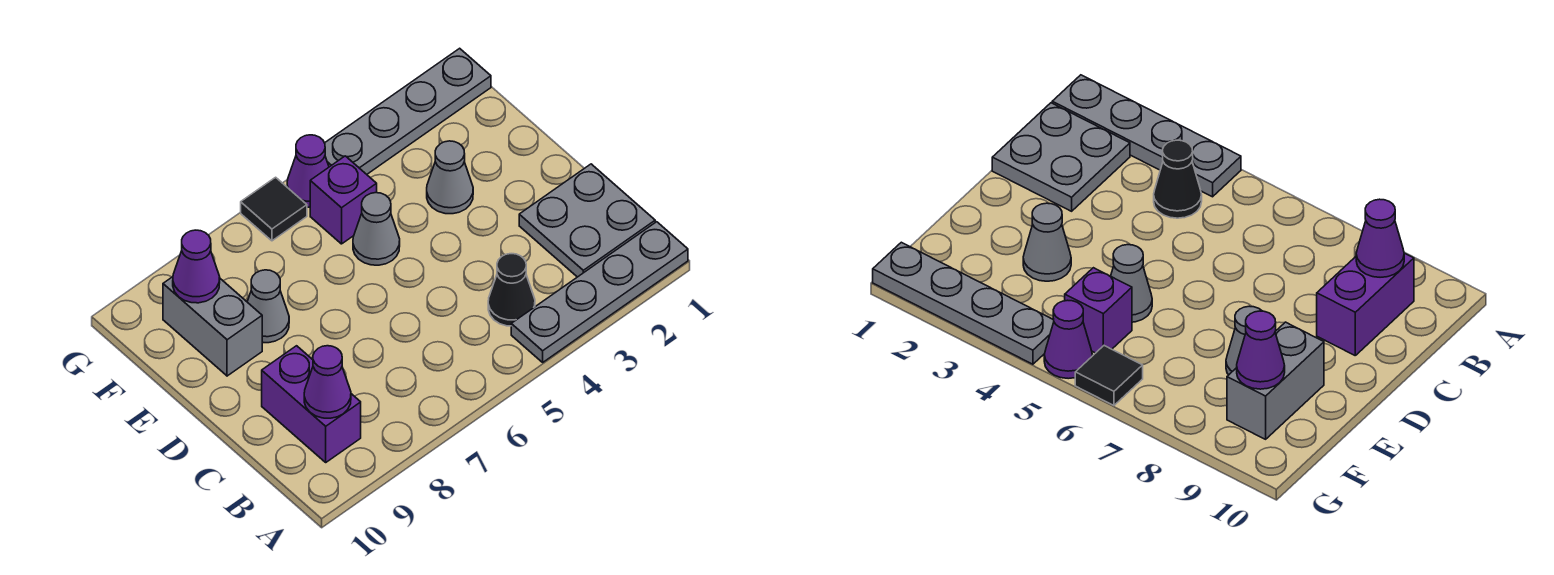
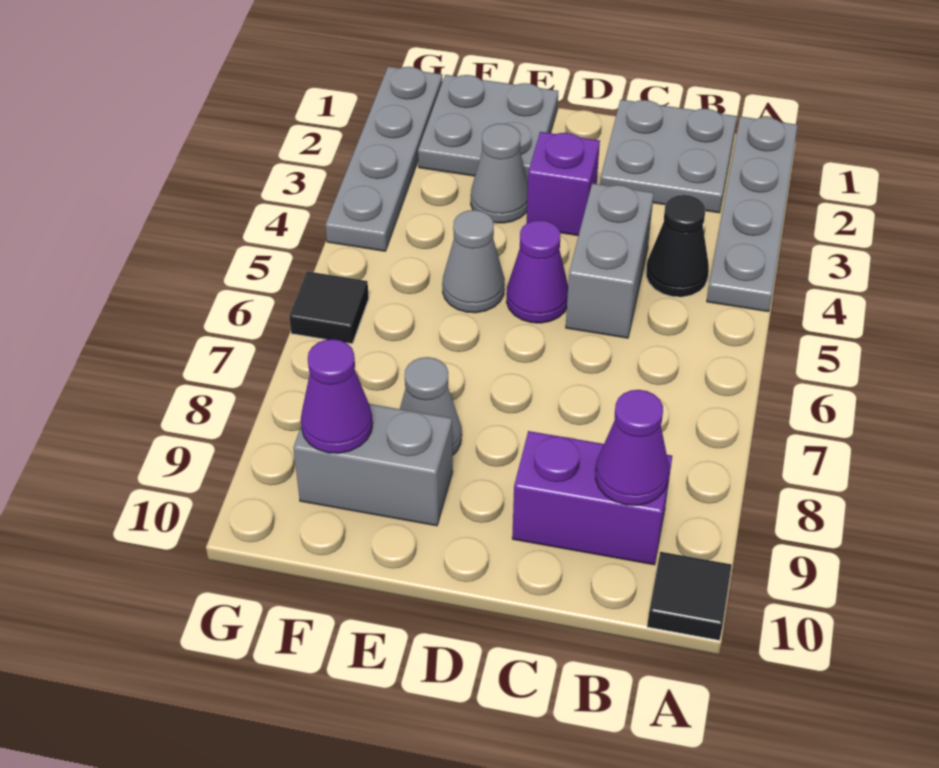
none -> black tile A10 level 1
none -> grey brick C4:C5 level 1
none -> grey plate E1:F2 level 1
purple brick F5 level 1 -> purple brick D3 level 1
purple cone G5 level 1 -> purple cone D5 level 1

